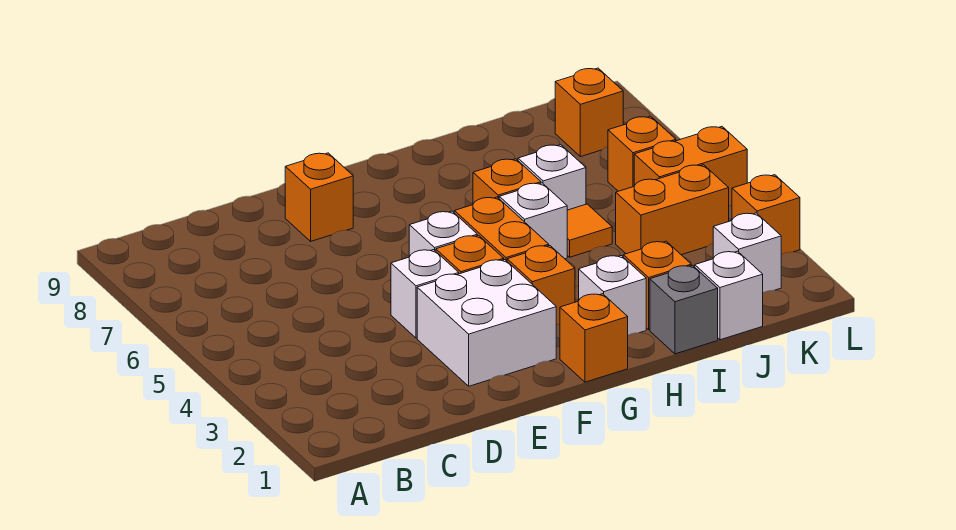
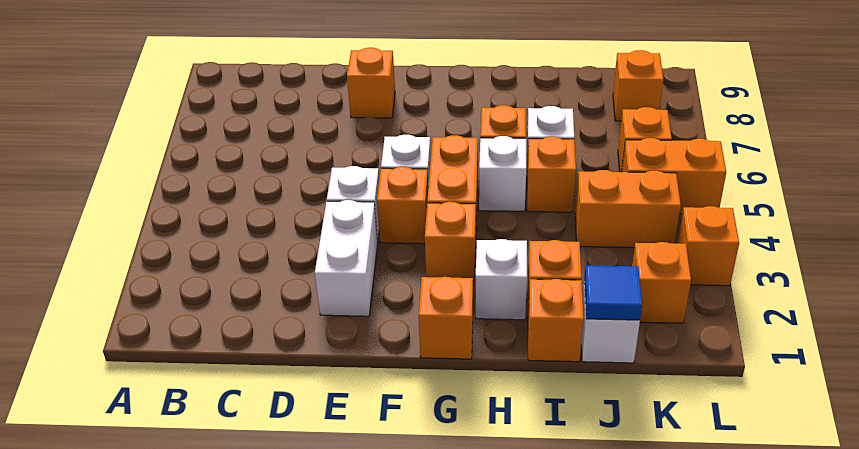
white brick E2:F3 level 1 -> white brick E2:E3 level 1
grey brick I1 level 1 -> orange brick I1 level 1
orange tile I5 level 1 -> orange brick I5 level 1
none -> blue tile J1 level 2
white brick K2 level 1 -> orange brick K2 level 1

